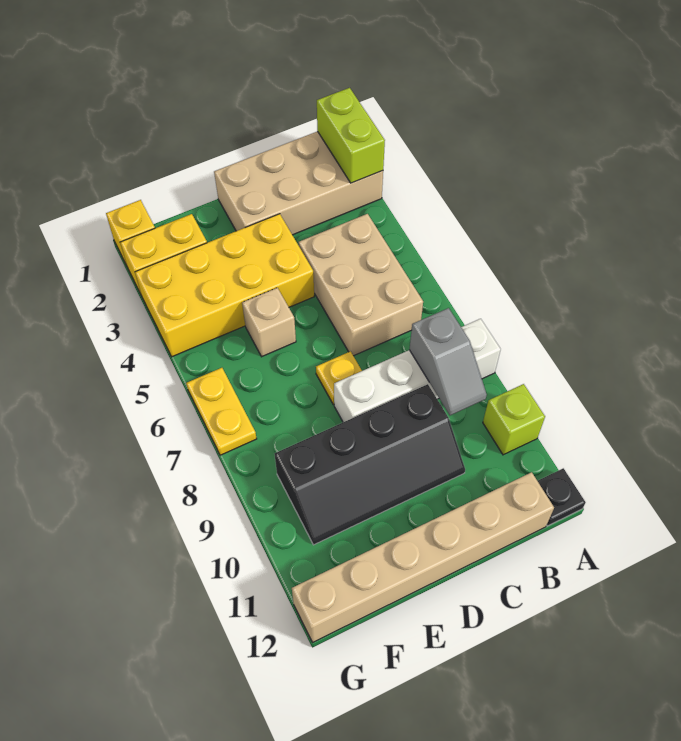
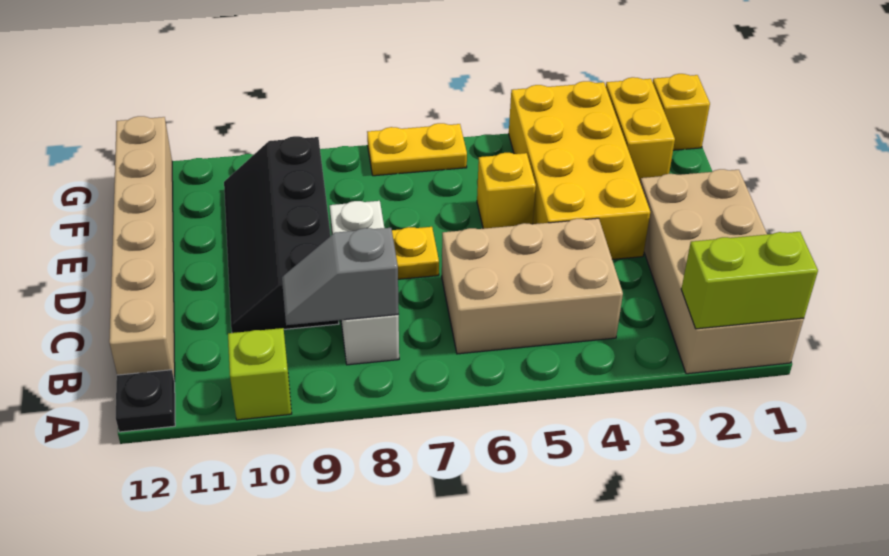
white brick A8:D8 level 1 -> white brick B8:D8 level 1
tan brick E5 level 1 -> yellow brick E5 level 1

